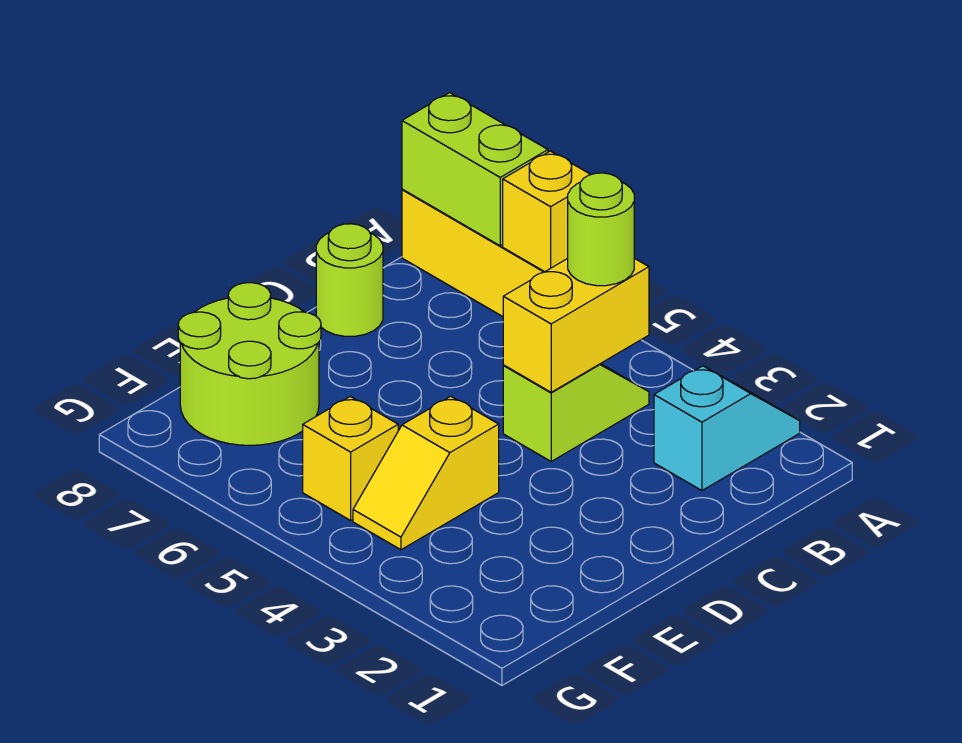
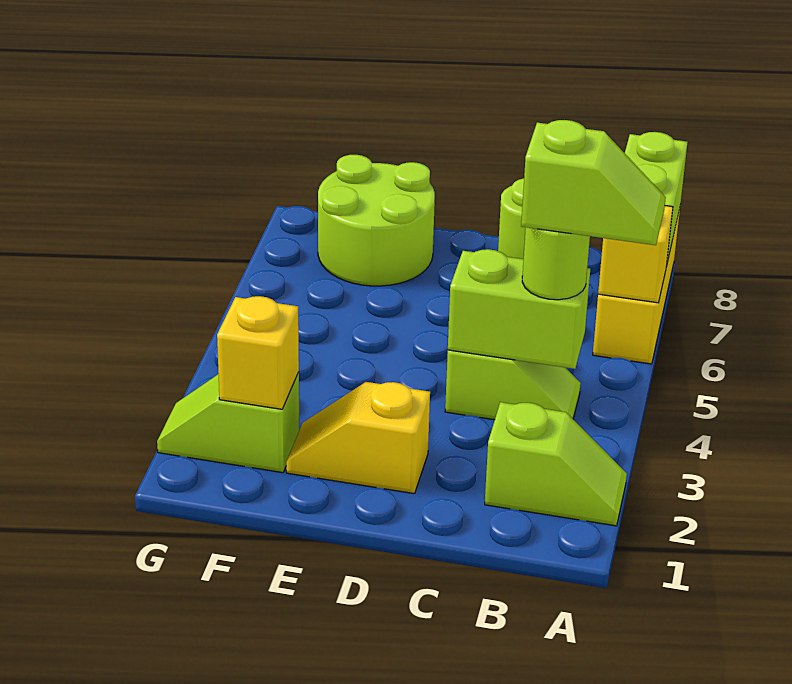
cyan slope A2:B2 level 1 top B -> lime slope A2:B2 level 1 top B
none -> lime slope A4:B4 level 4 top B
yellow brick B4:C4 level 2 -> lime brick B4:C4 level 2
yellow slope E4:F4 level 1 top E -> yellow slope D2:E2 level 1 top D
none -> lime slope F2:G2 level 1 top F
yellow brick F5 level 1 -> yellow brick F2 level 2

